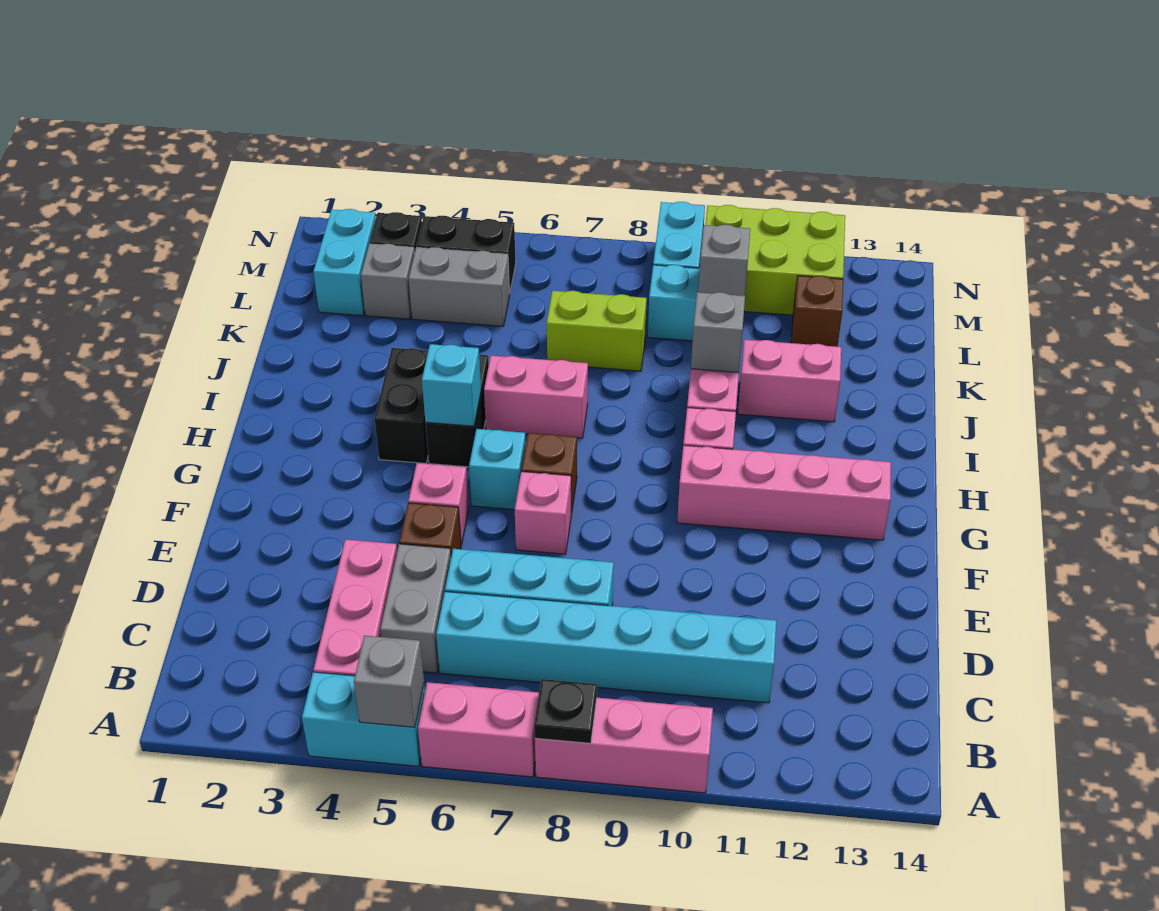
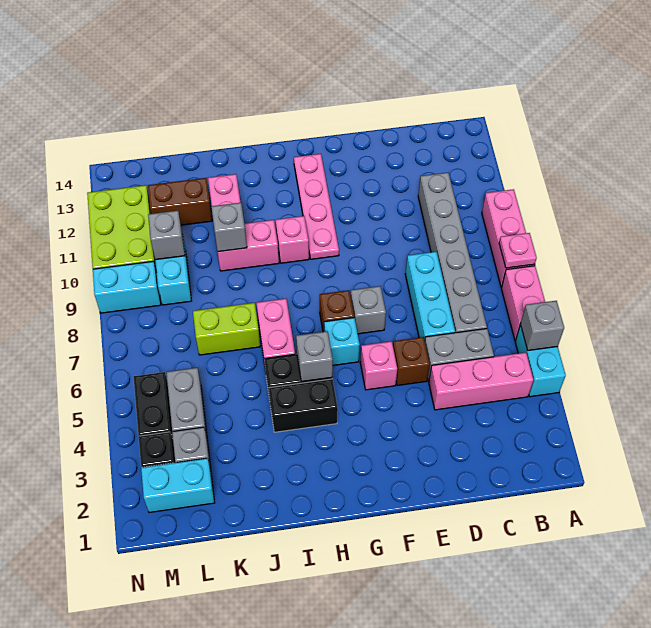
black plate A8 level 2 -> pink plate A8 level 2
cyan brick C6:C11 level 1 -> grey brick C6:C11 level 1
pink brick F7 level 1 -> grey brick F7 level 1
pink brick G10:G13 level 1 -> pink plate G10:G13 level 1
cyan brick H5 level 2 -> grey brick H5 level 2
lime brick K7:K8 level 1 -> lime brick J7:K7 level 1
brown brick L12 level 1 -> brown brick K12:L12 level 1

